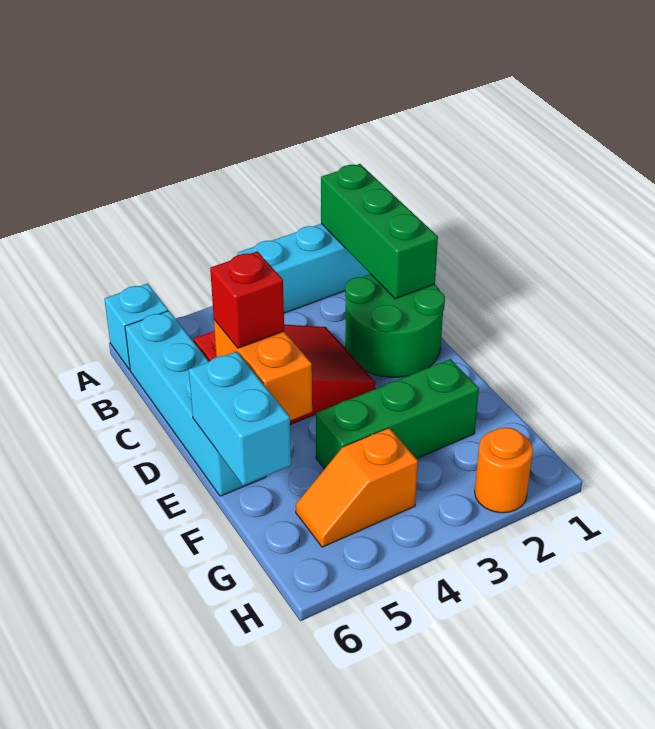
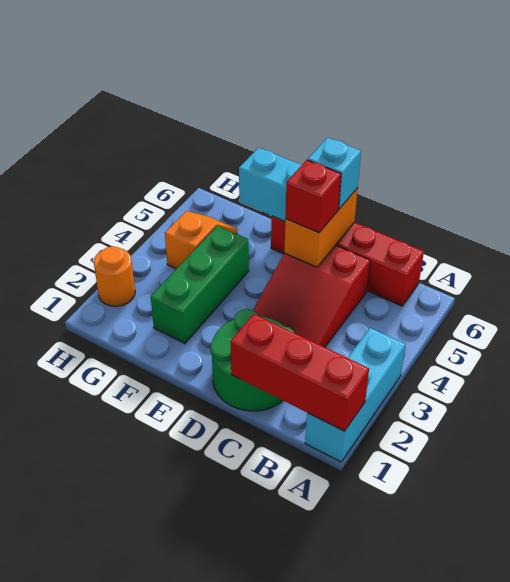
green brick A1:C1 level 2 -> red brick A1:C1 level 2
cyan brick A6 level 1 -> cyan brick D6 level 3
cyan brick B6:E6 level 1 -> red brick B6:E6 level 1
orange brick D5:E5 level 2 -> orange brick D5:D6 level 2

